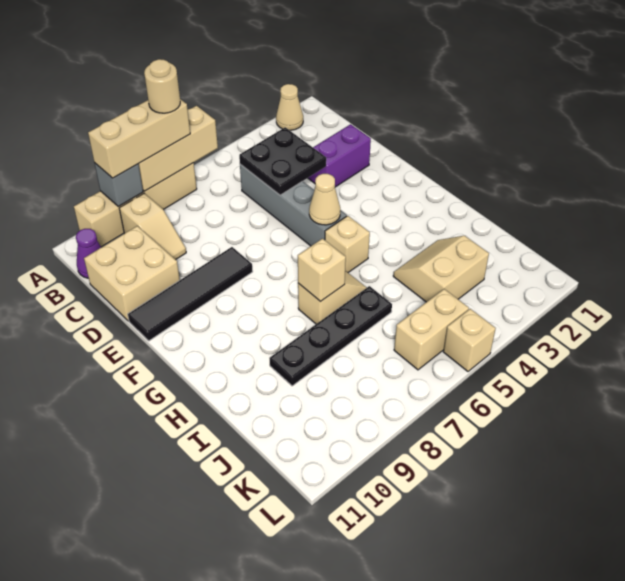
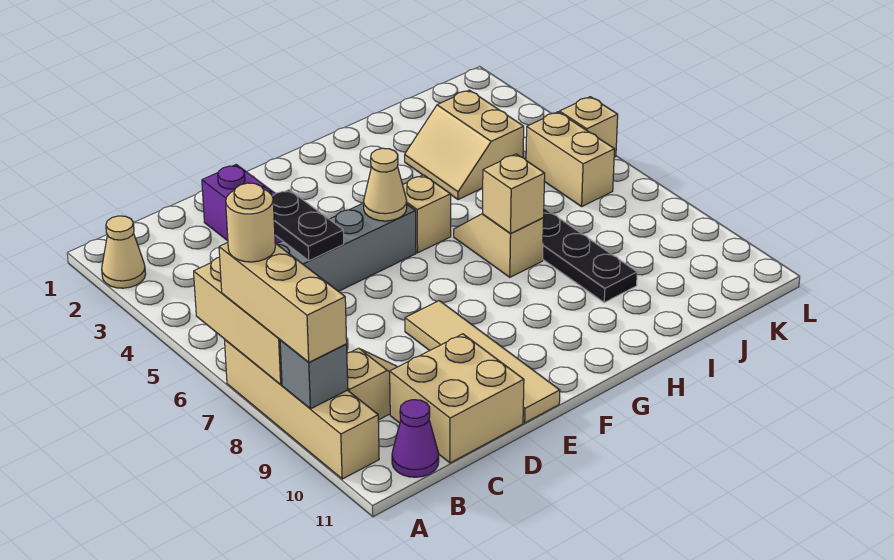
black plate C4:D5 level 2 -> black plate D4:D5 level 2
black tile E8:E11 level 1 -> tan tile E8:E11 level 1

